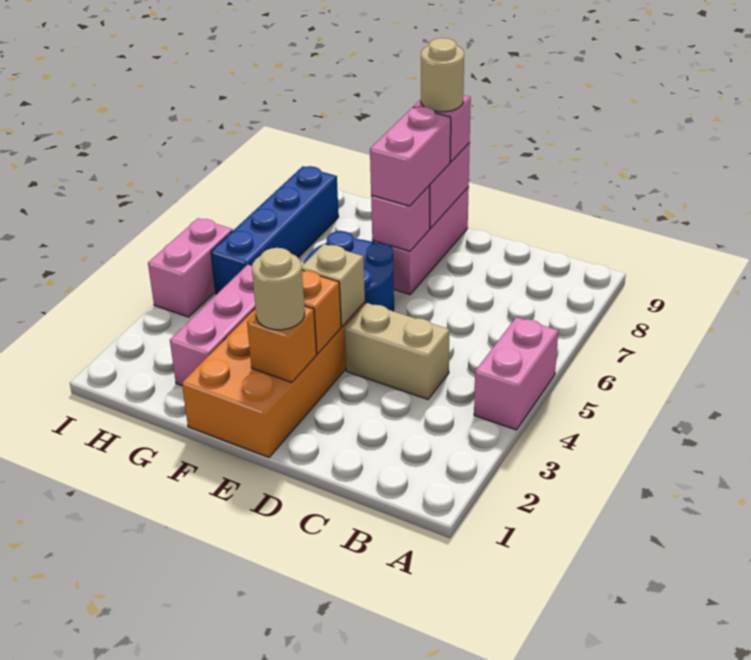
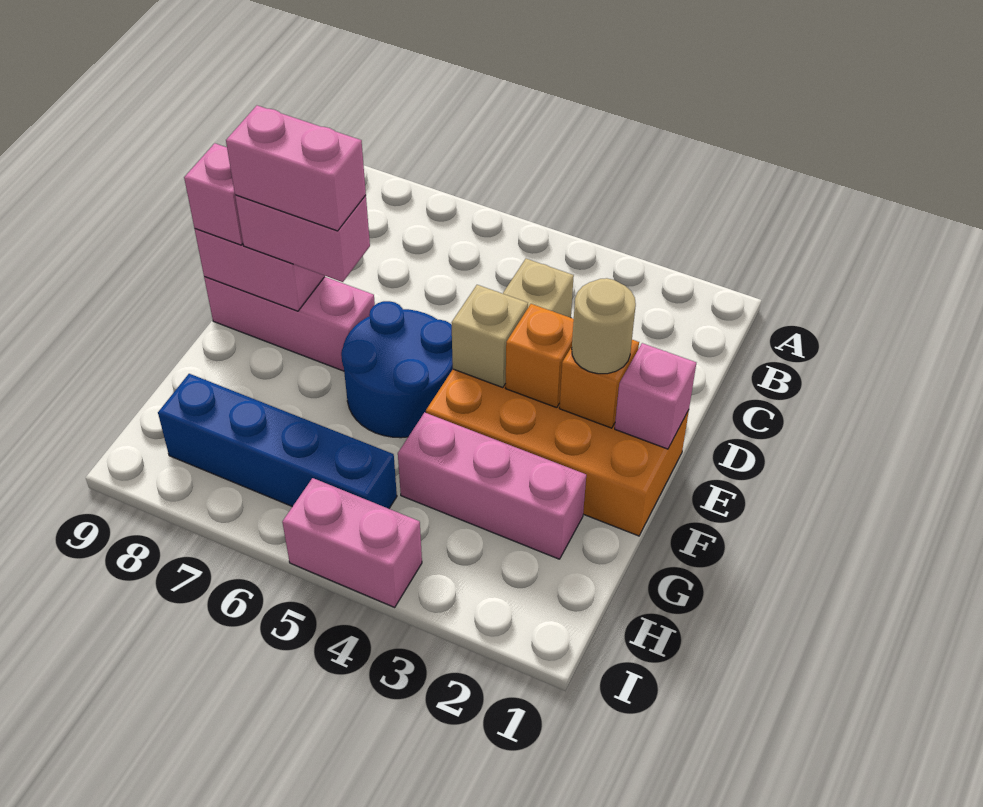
pink brick A4:A5 level 1 -> pink brick E7:E8 level 4
pink brick E7 level 2 -> pink brick E1 level 2
tan round brick E9 level 4 -> none

